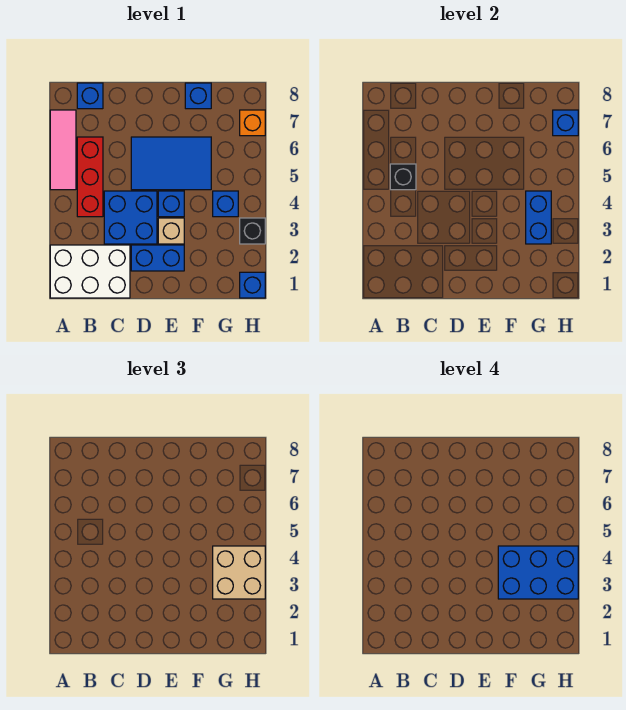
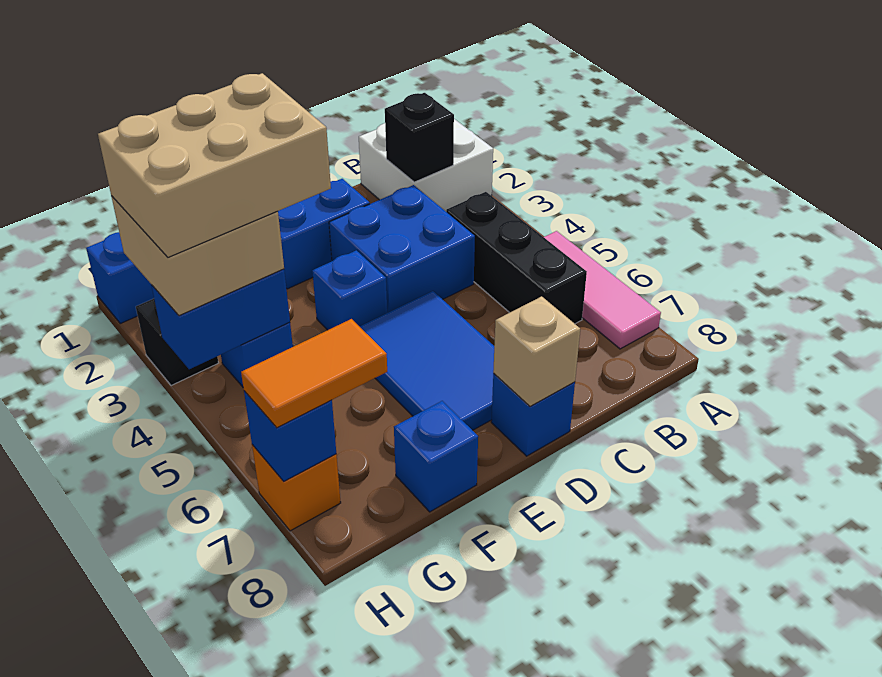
white brick A1:C2 level 1 -> white brick A1:B2 level 1
red brick B4:B6 level 1 -> black brick B4:B6 level 1
black brick B5 level 2 -> black brick B2 level 2
blue brick B8 level 1 -> blue brick D8 level 1
blue tile D5:F6 level 1 -> blue tile D5:E7 level 1
tan brick E3 level 1 -> tan brick D8 level 2
blue brick F3:H4 level 4 -> tan brick F3:H4 level 4
blue brick G3:G4 level 2 -> blue brick G4:H4 level 2
none -> orange tile G7:H7 level 3

